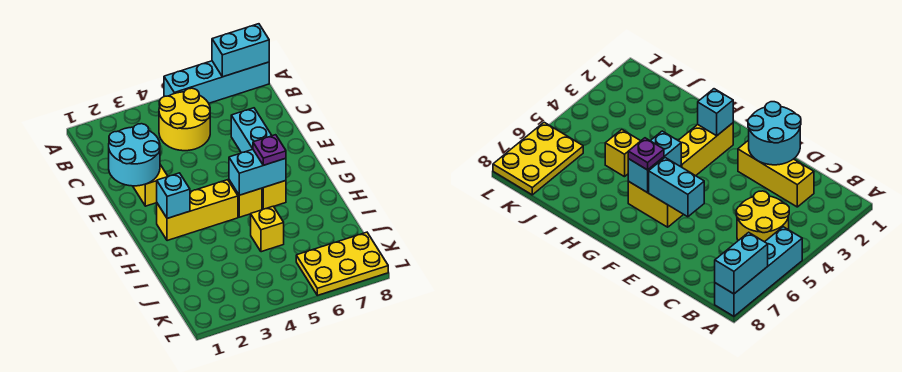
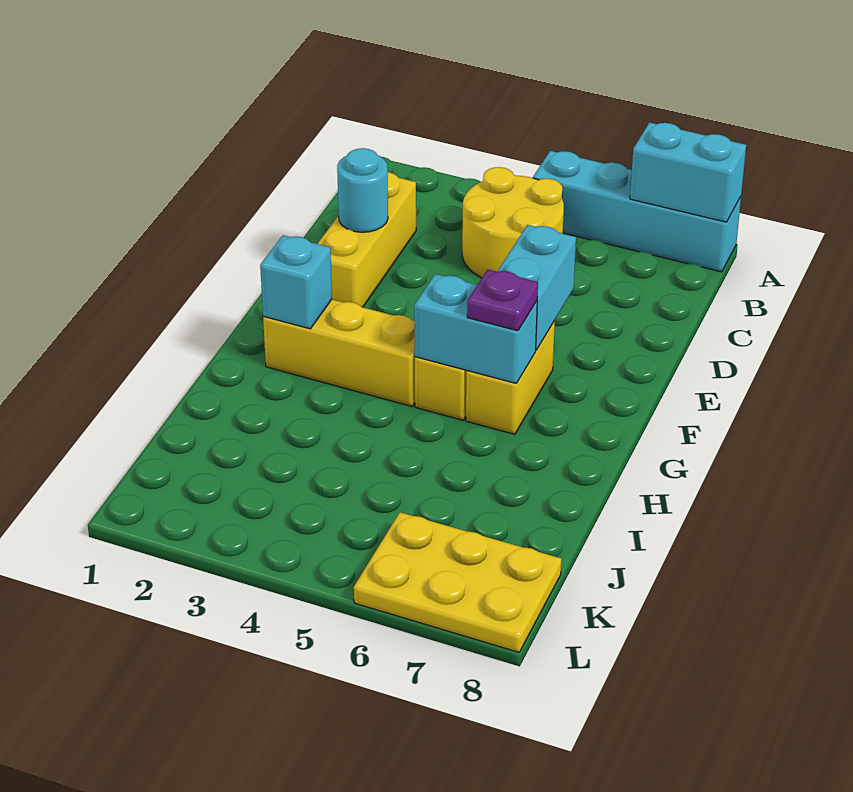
cyan round brick D1:E2 level 2 -> cyan round brick D2 level 2
yellow brick I5 level 1 -> none

